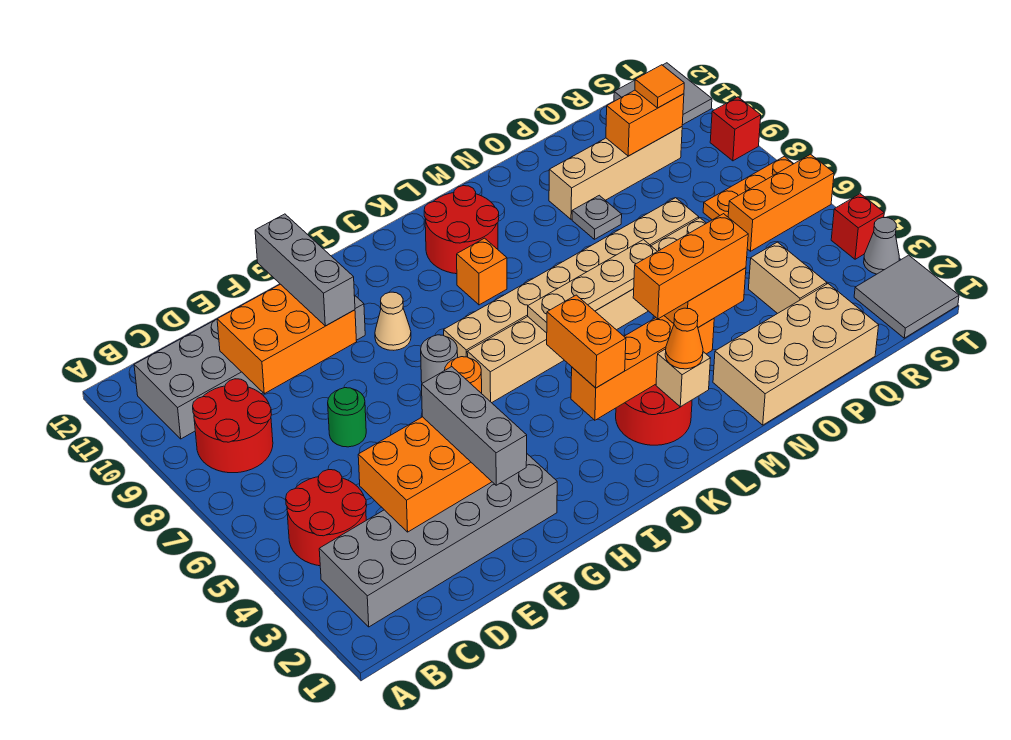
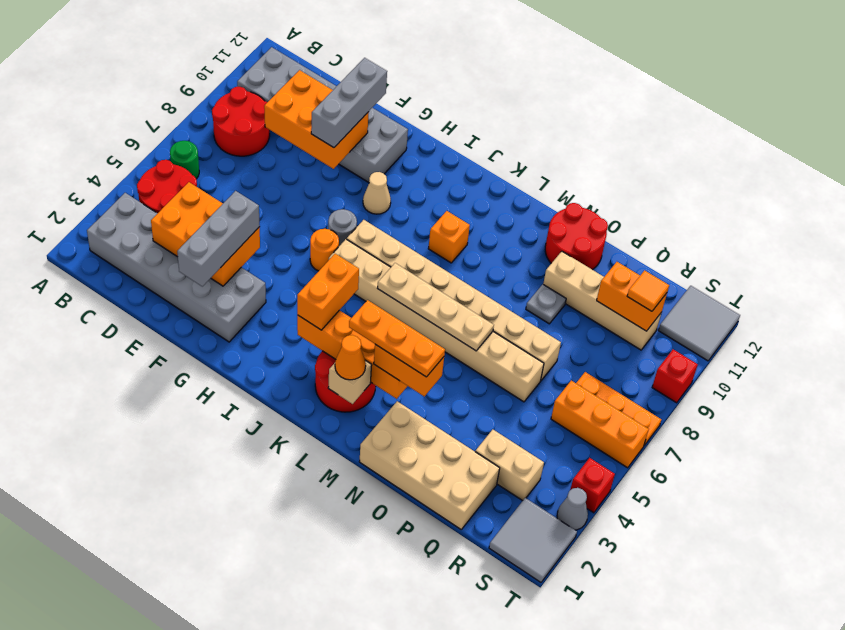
green round brick E7 level 1 -> green round brick B6 level 1
red round brick K10:L11 level 1 -> red round brick N11:O12 level 1
orange brick L3:N3 level 4 -> orange plate L3:N3 level 4
tan brick Q3:Q4 level 1 -> tan brick Q3:R3 level 1

